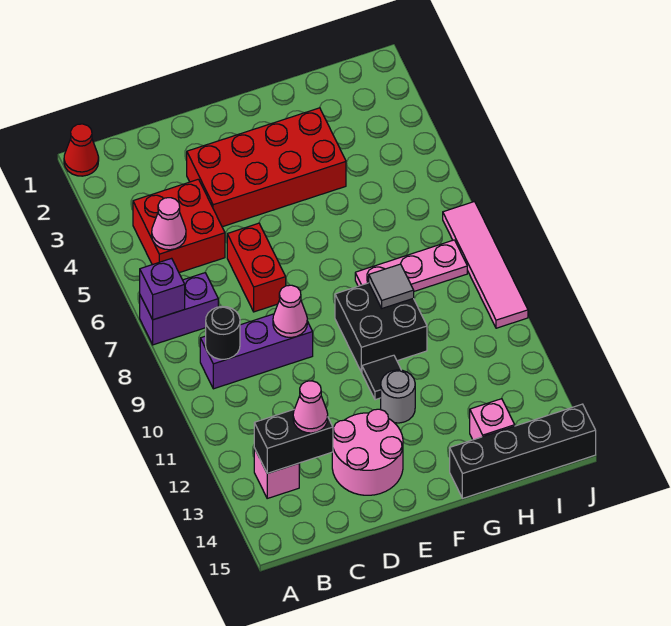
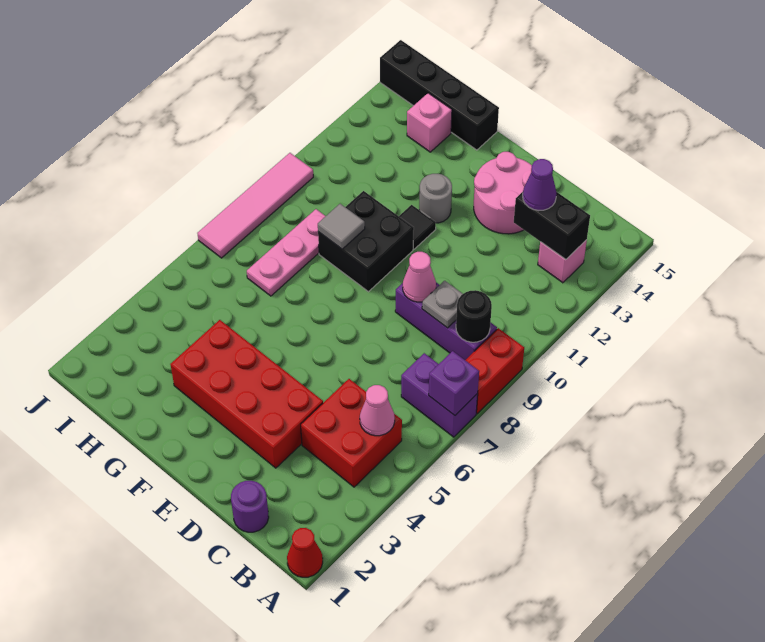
none -> purple round brick C1 level 1
none -> grey plate C9 level 2
pink cone C13 level 3 -> purple cone C13 level 3
red brick D6:D7 level 1 -> red brick A8:A9 level 1
pink plate G8:I8 level 1 -> pink plate H7:H9 level 1

